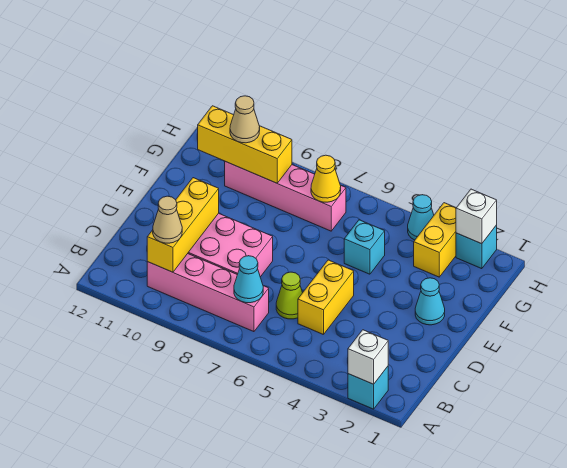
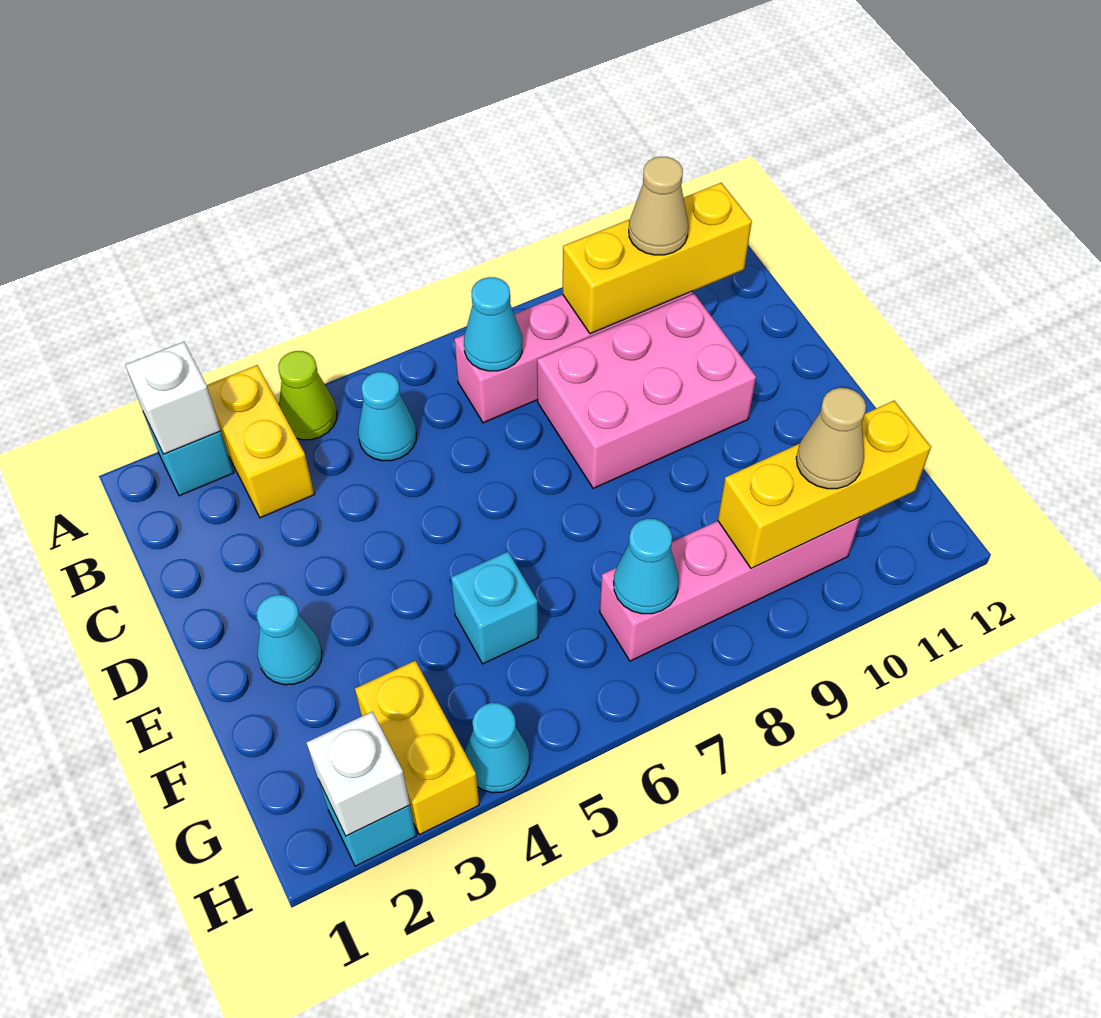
none -> cyan cone B5 level 1
yellow brick B10:D10 level 2 -> yellow brick B9:B11 level 2
yellow brick C5:D5 level 1 -> yellow brick A3:B3 level 1
lime cone C6 level 1 -> lime cone A4 level 1
yellow cone G7 level 2 -> cyan cone G7 level 2

